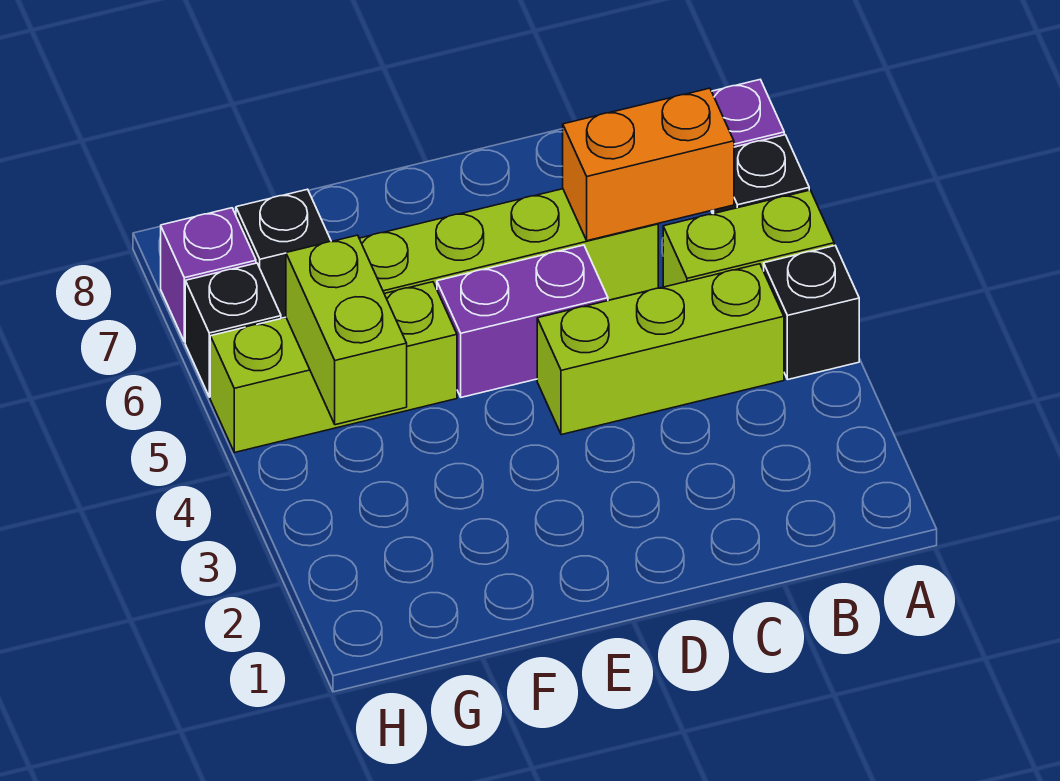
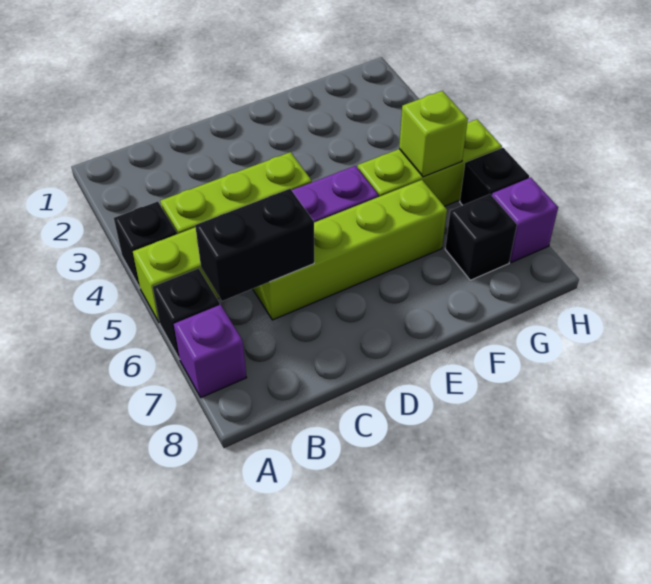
orange brick B6:C6 level 2 -> black brick B6:C6 level 2
lime brick G4:G5 level 2 -> lime brick G5 level 2

